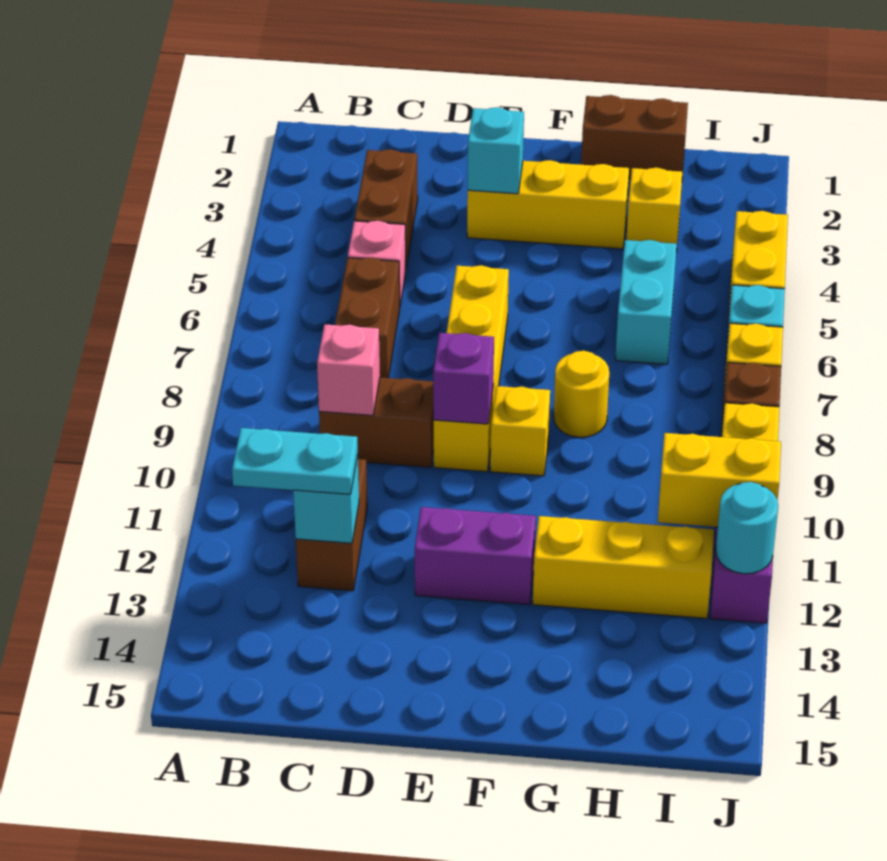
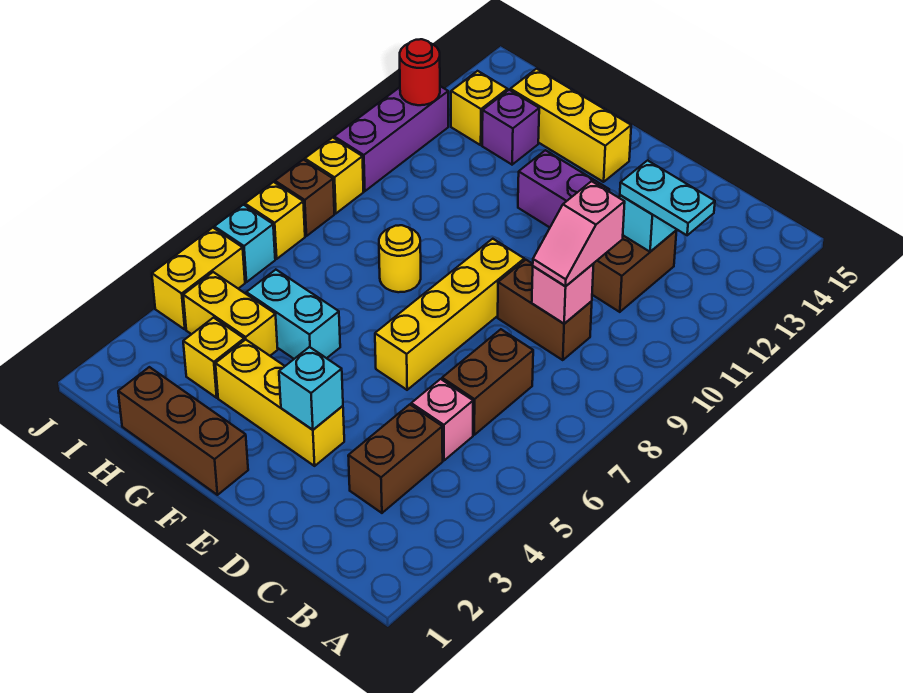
none -> pink slope C9:C10 level 3 top 10
purple brick E9 level 2 -> purple brick H13 level 1
yellow brick F9 level 1 -> yellow brick I13 level 1
brown brick G1:H1 level 1 -> brown brick F1:H1 level 1
yellow brick G12:I12 level 1 -> yellow brick F14:H14 level 1
cyan brick H5:H6 level 1 -> cyan brick G5:H5 level 1
yellow brick I11:J11 level 2 -> yellow brick H4:I4 level 1
cyan round brick J12 level 2 -> red round brick J12 level 2

